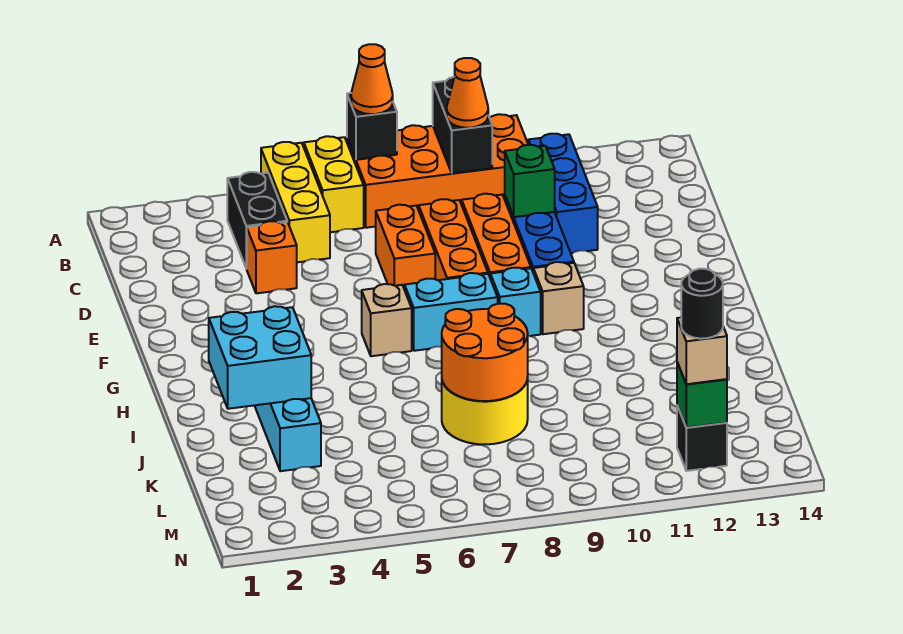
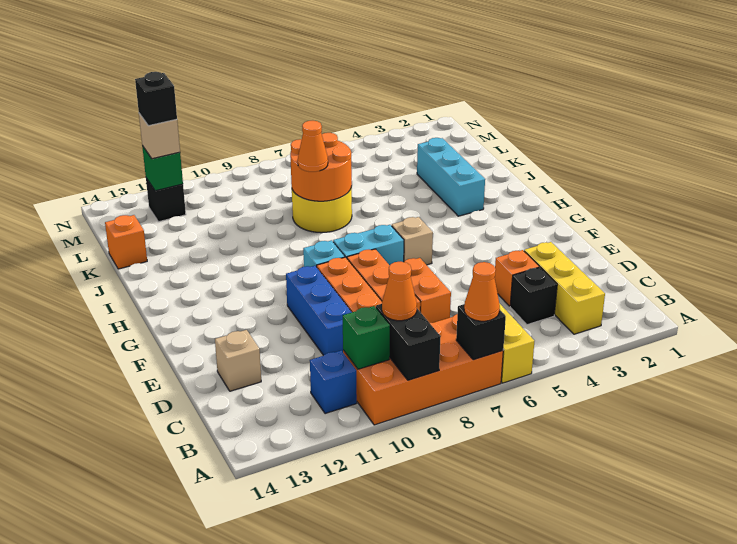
yellow brick A5:C5 level 1 -> yellow brick B3:D3 level 1
black brick B4:C4 level 1 -> black brick C4 level 1
blue brick B11:D11 level 1 -> blue brick B11 level 1
green brick D10 level 2 -> green brick B10 level 2
tan brick G10 level 1 -> tan brick D13 level 1
cyan brick I2:J3 level 2 -> none
none -> orange cone J8 level 3
none -> orange brick K14 level 1
black round brick M12 level 4 -> black brick M12 level 4

